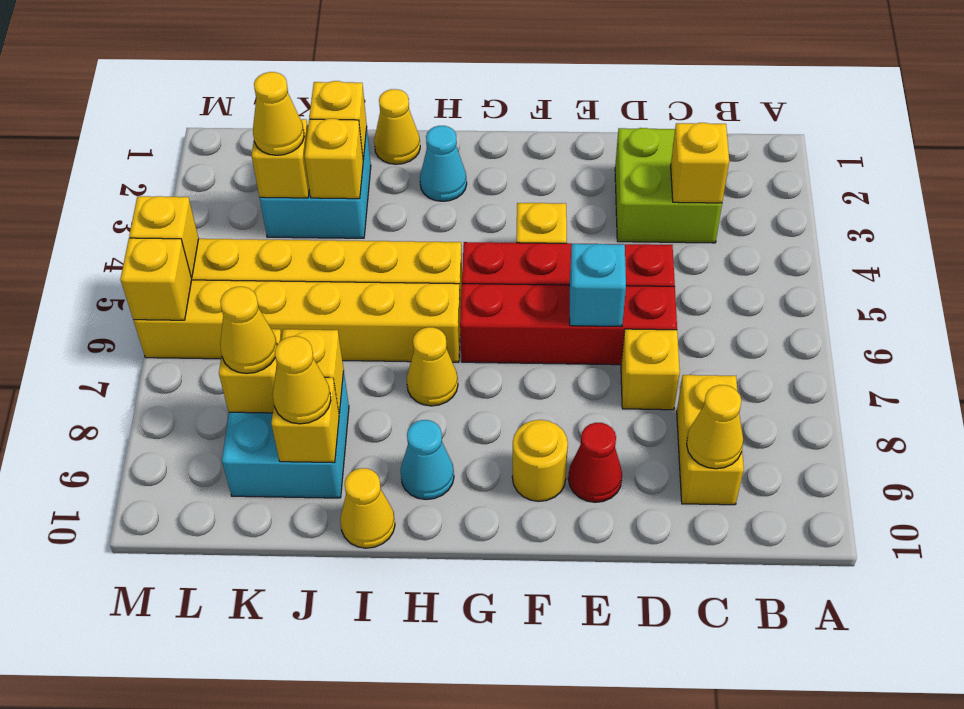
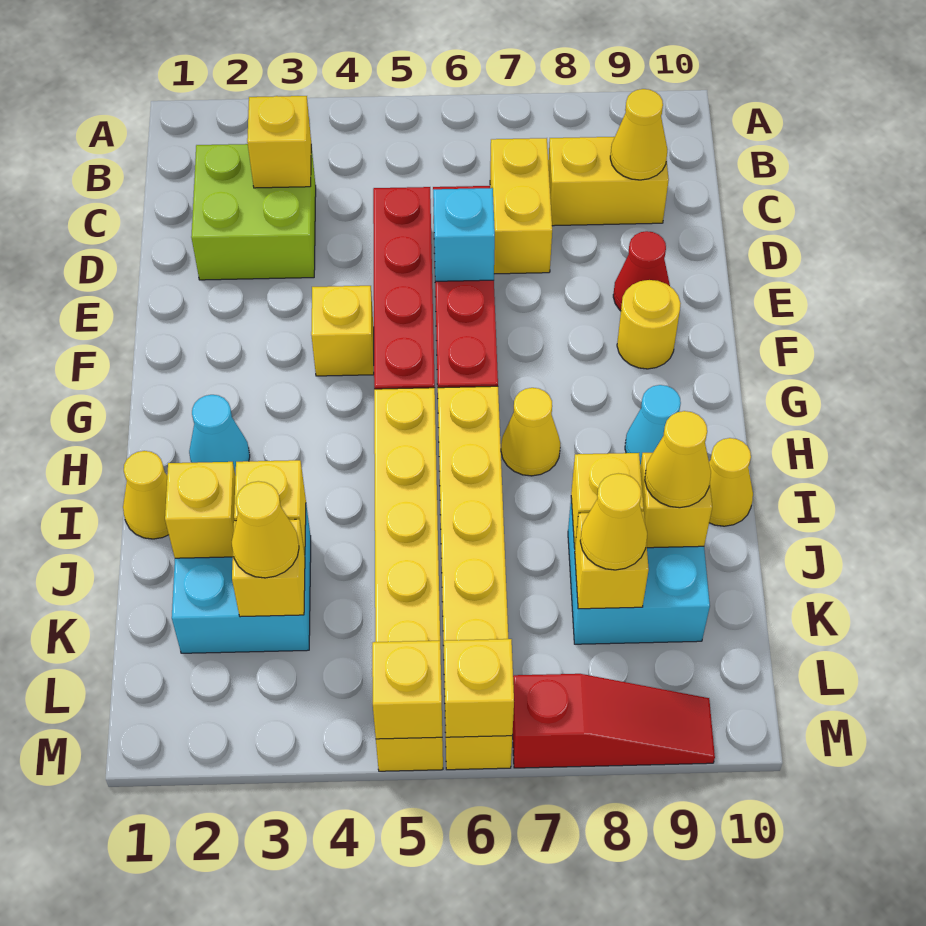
yellow brick D7 level 1 -> yellow brick C7:D7 level 1
none -> red slope M7:M9 level 1 top 7

